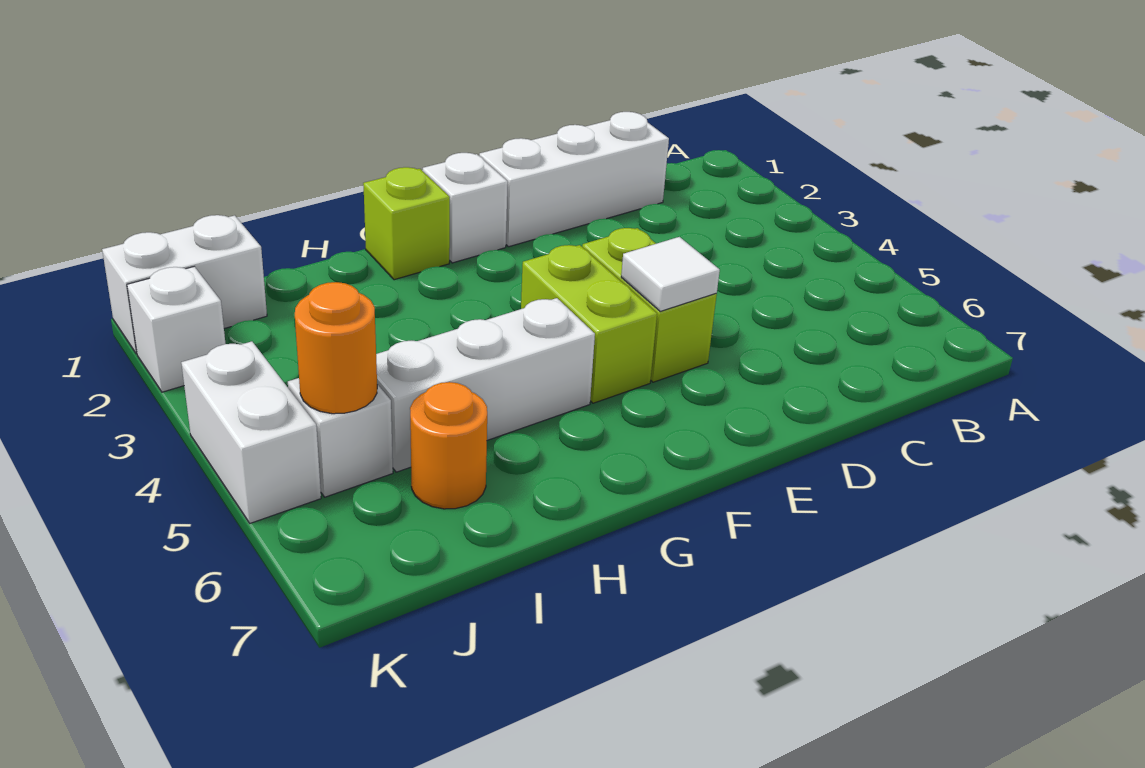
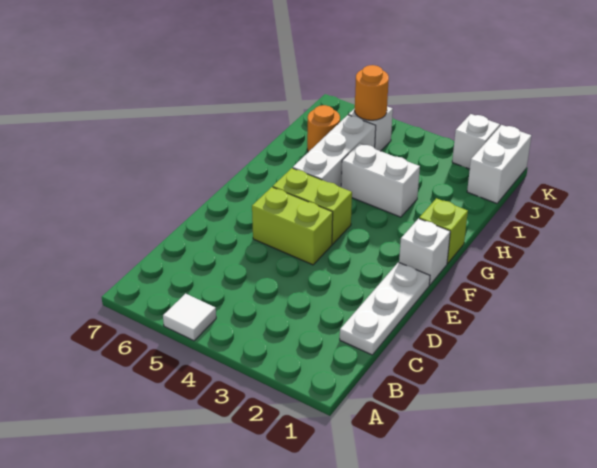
white brick C1:E1 level 1 -> white plate C1:E1 level 1
white tile E5 level 2 -> white tile A5 level 1
white brick K4:K5 level 1 -> white brick H3:H4 level 1

